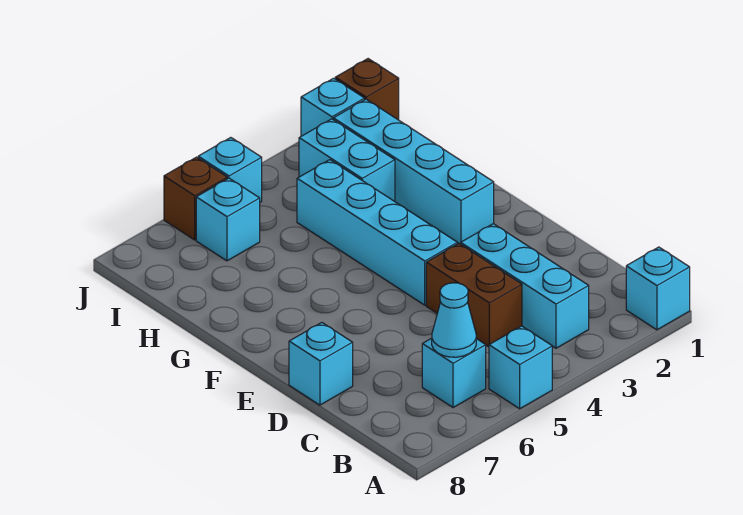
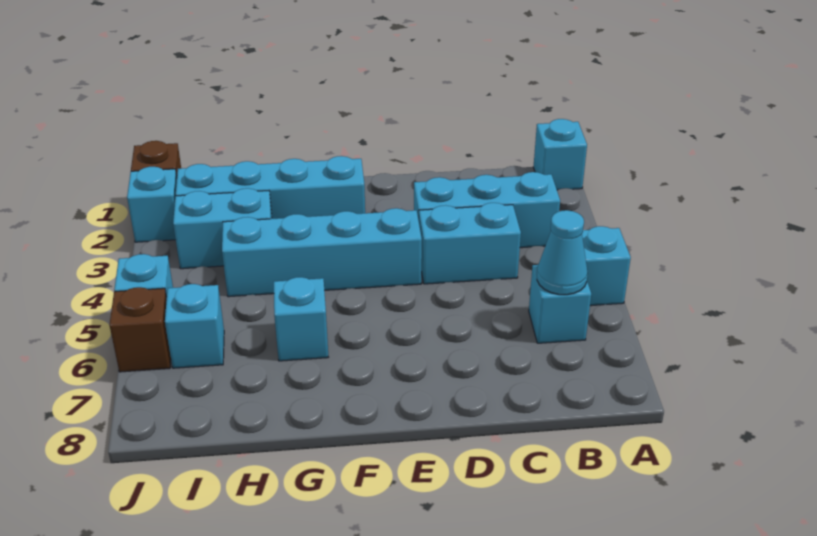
brown brick C4:D4 level 1 -> cyan brick C4:D4 level 1
cyan brick D8 level 1 -> cyan brick G6 level 1

